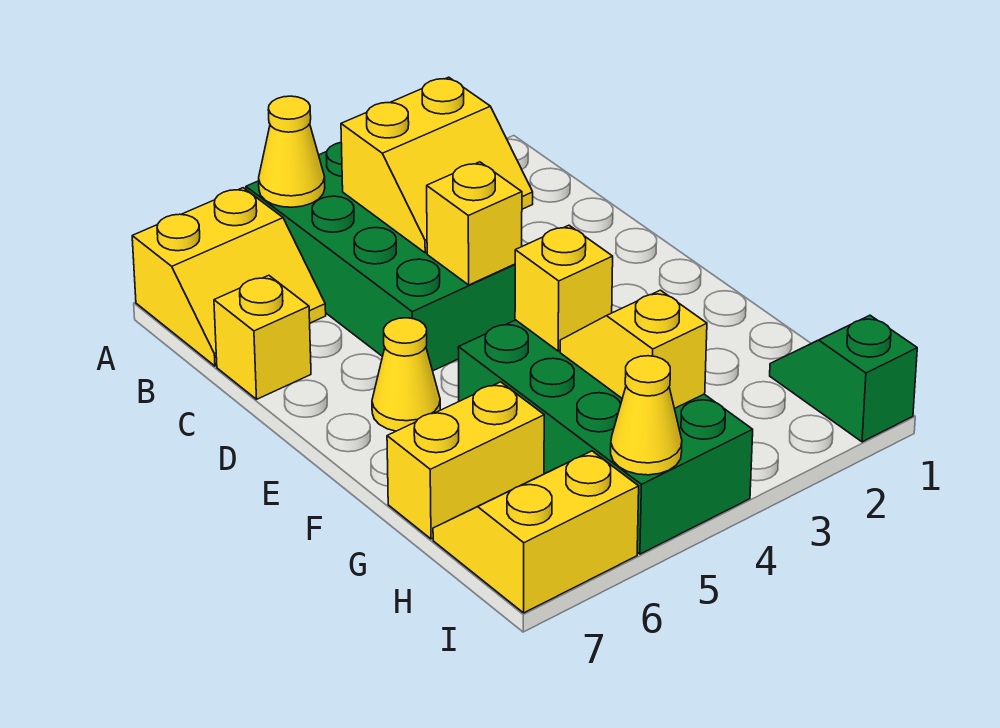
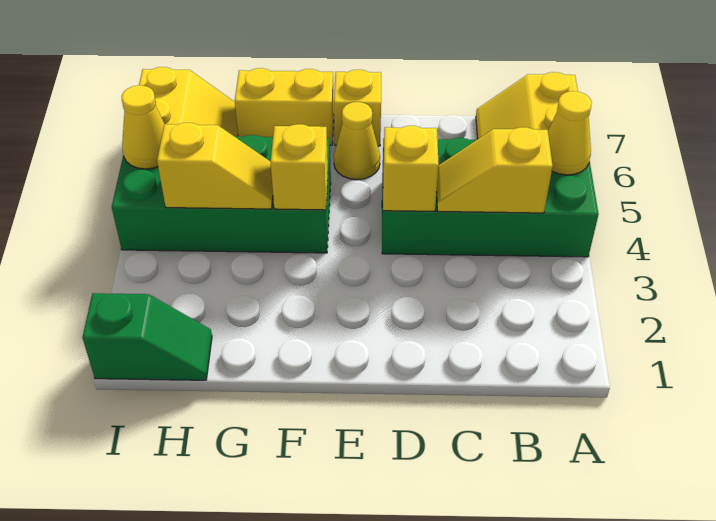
yellow slope B3:C4 level 2 top B -> yellow slope B4:C4 level 2 top B
yellow brick C7 level 1 -> yellow brick E7 level 1
yellow brick G6:G7 level 1 -> yellow brick F7:G7 level 1

